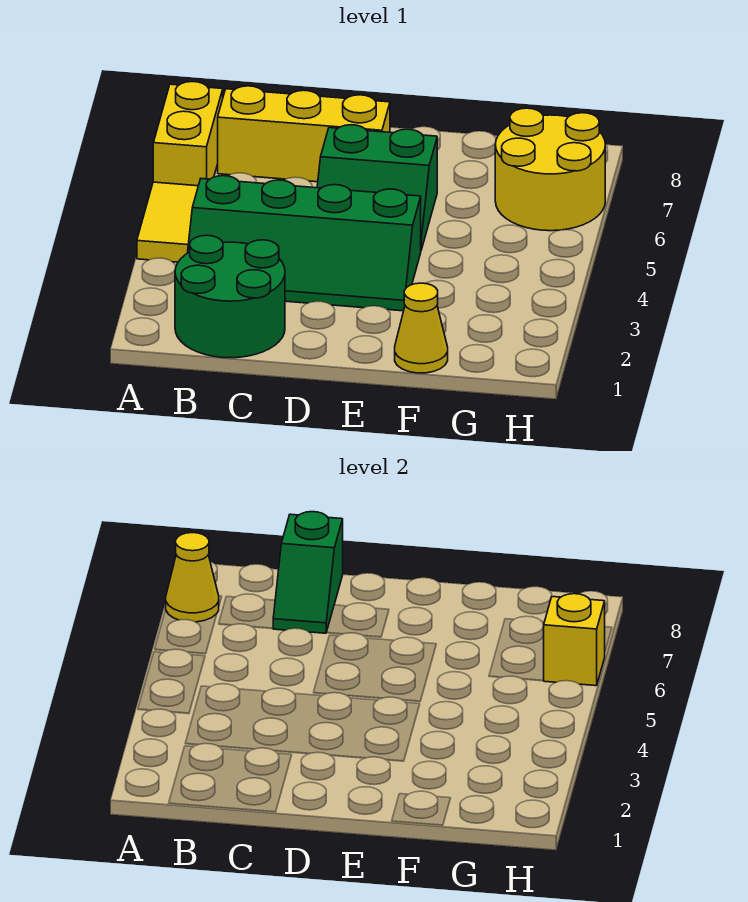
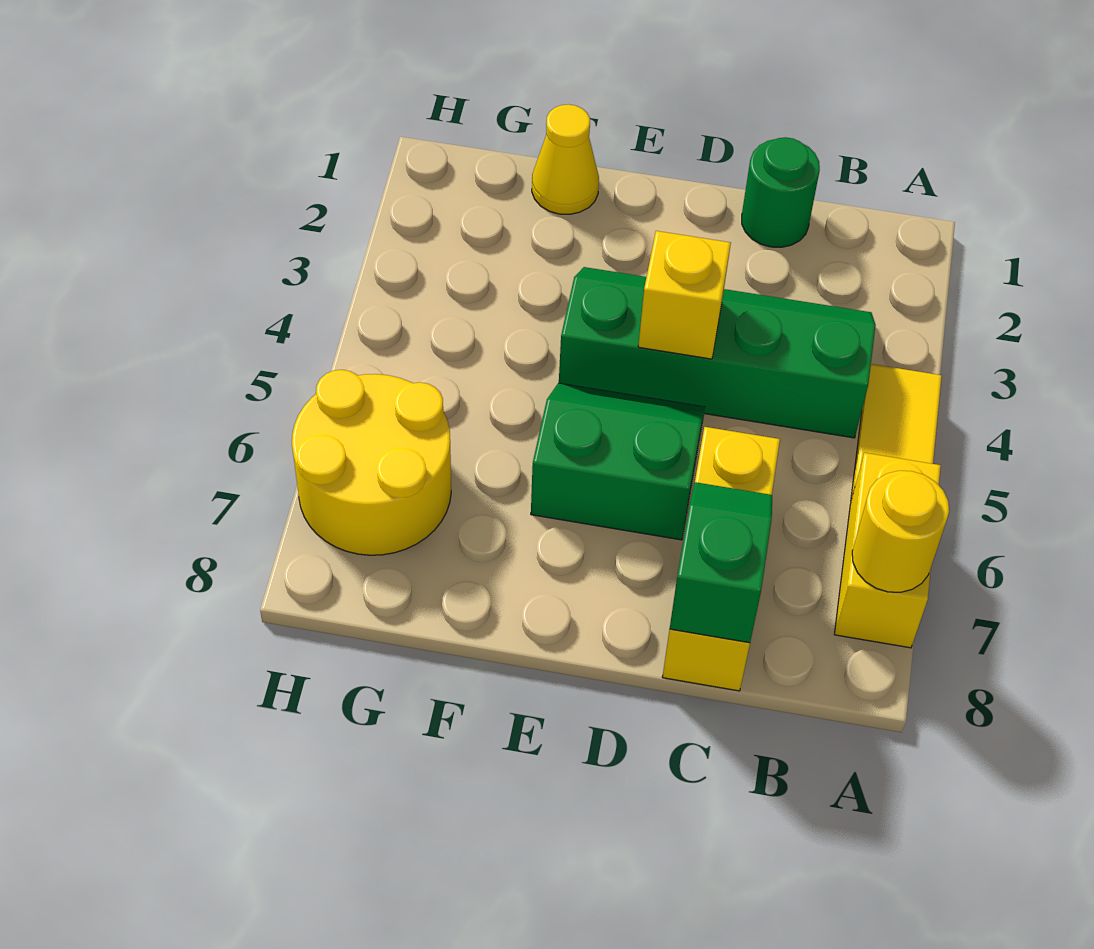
yellow cone A7 level 2 -> yellow round brick A7 level 2
green round brick B1:C2 level 1 -> green round brick C1 level 1
yellow brick B7:D7 level 1 -> yellow brick C6:C8 level 1
yellow brick H6 level 2 -> yellow brick D4 level 2

